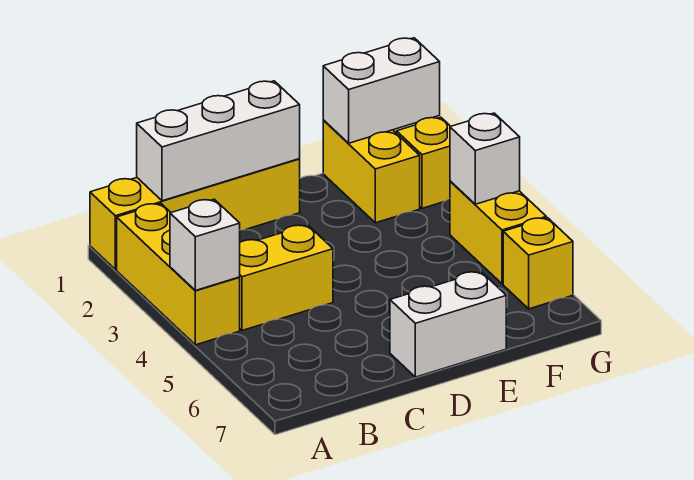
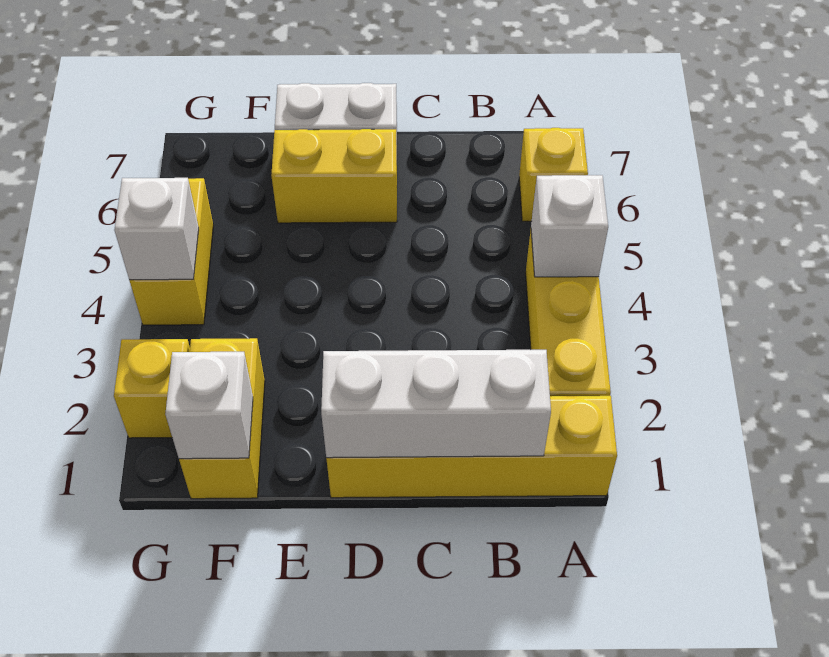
yellow brick B4:C4 level 1 -> yellow brick D6:E6 level 1
white brick F1:G1 level 2 -> white brick F1 level 2
yellow brick G6 level 1 -> yellow brick A6 level 1

